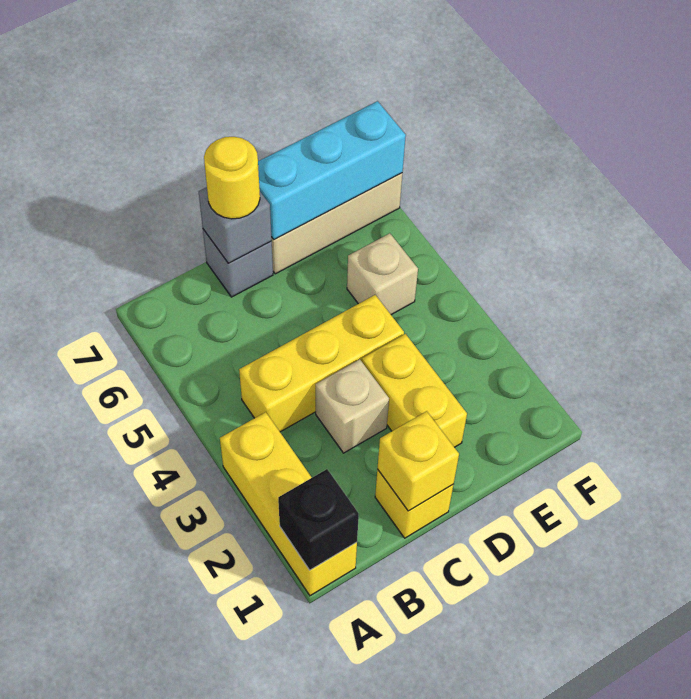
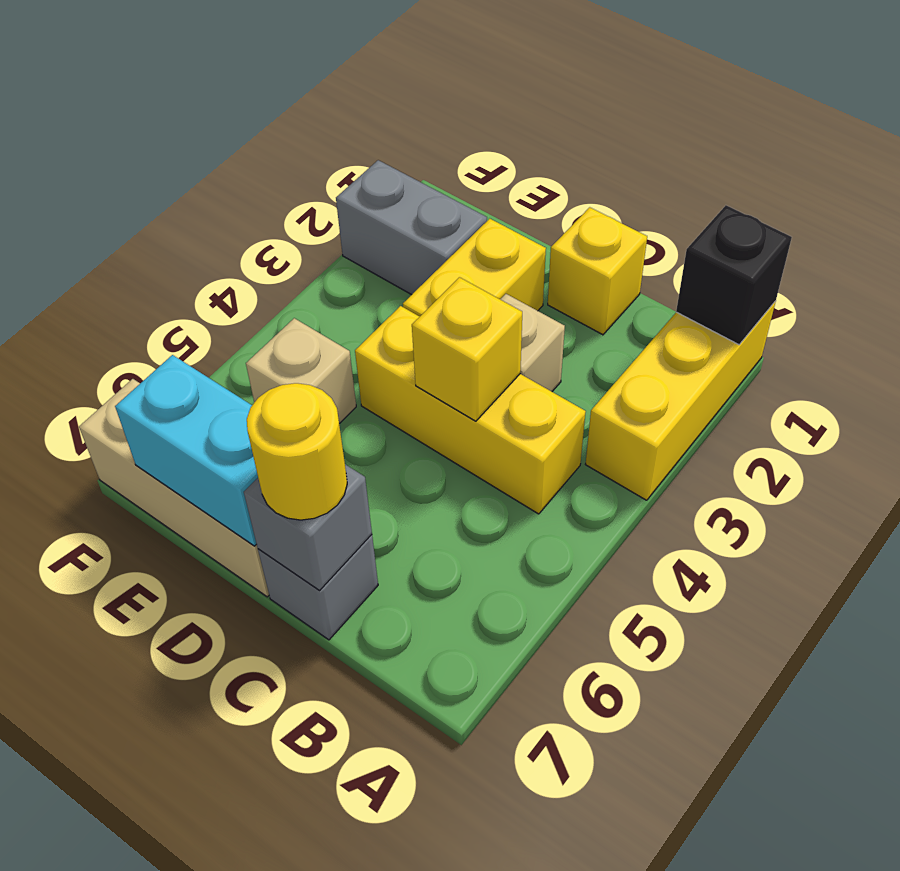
yellow brick C1 level 2 -> yellow brick C4 level 2
cyan brick D7:F7 level 2 -> cyan brick D7:E7 level 2
none -> grey brick E2:F2 level 1

